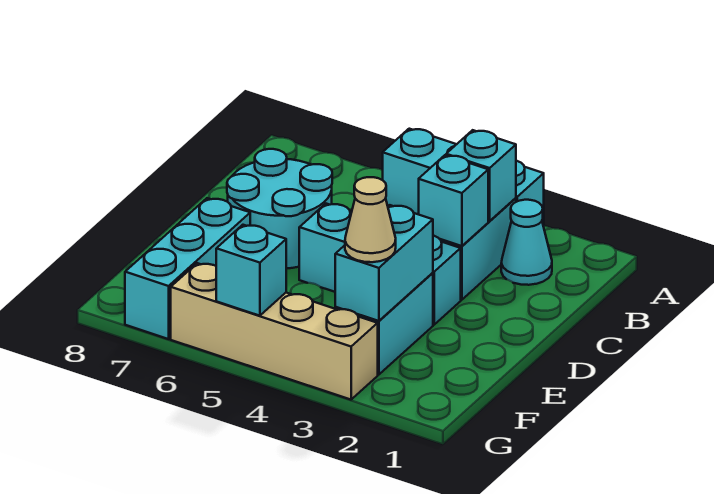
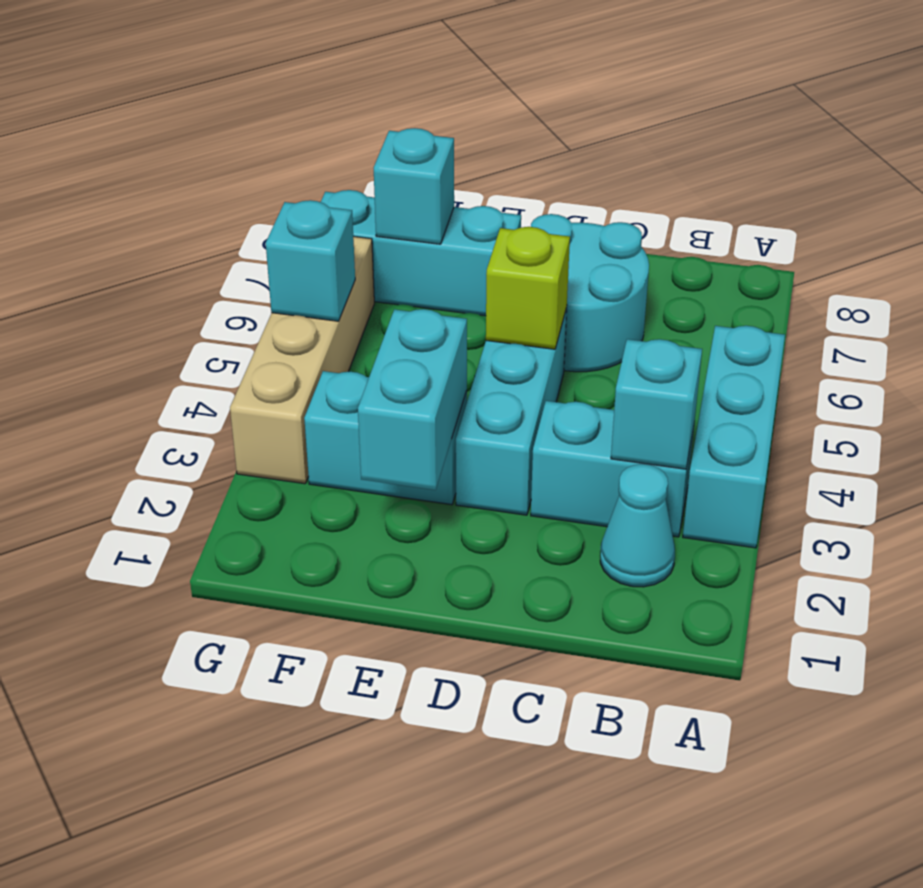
cyan brick C3 level 2 -> cyan brick F7 level 2
none -> lime brick D5 level 2
cyan brick E3:F3 level 2 -> cyan brick E2:E3 level 2
tan cone F3 level 3 -> none

